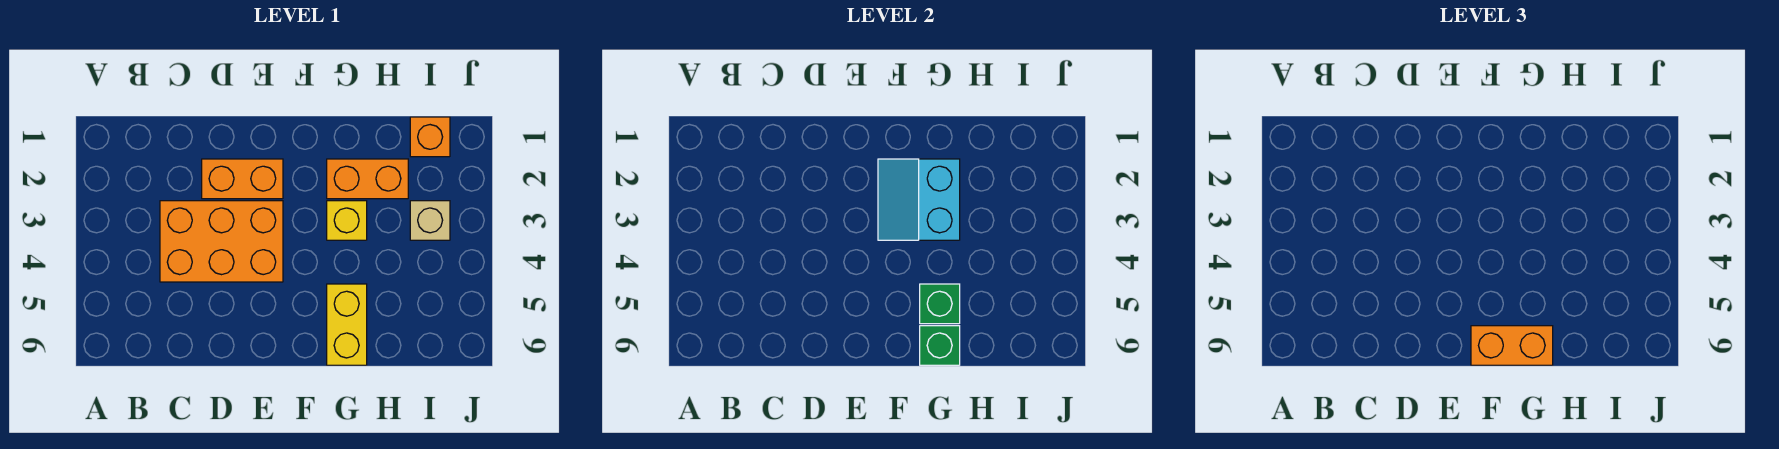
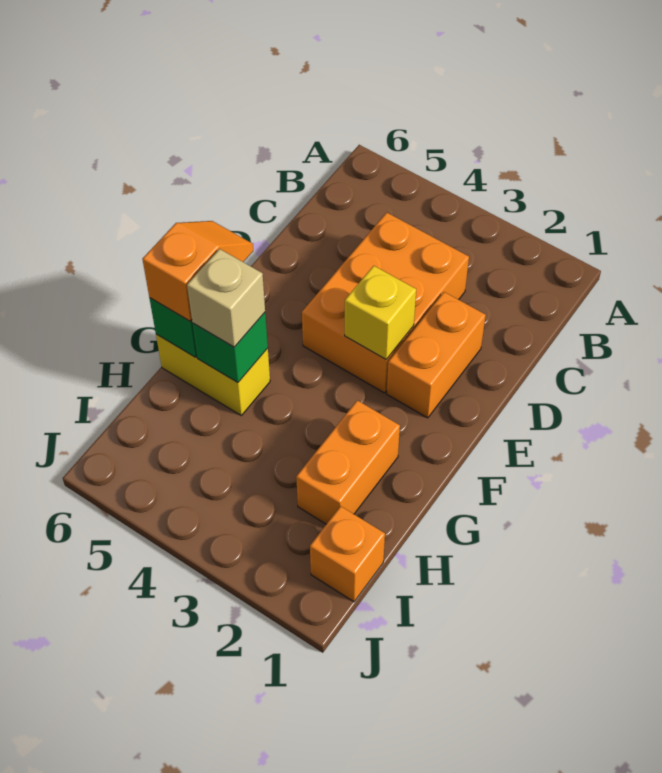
cyan slope F2:G3 level 2 top G -> none
orange brick F6:G6 level 3 -> orange slope F6:G6 level 3 top G
yellow brick G3 level 1 -> yellow brick E3 level 2
tan brick I3 level 1 -> tan brick G5 level 3

